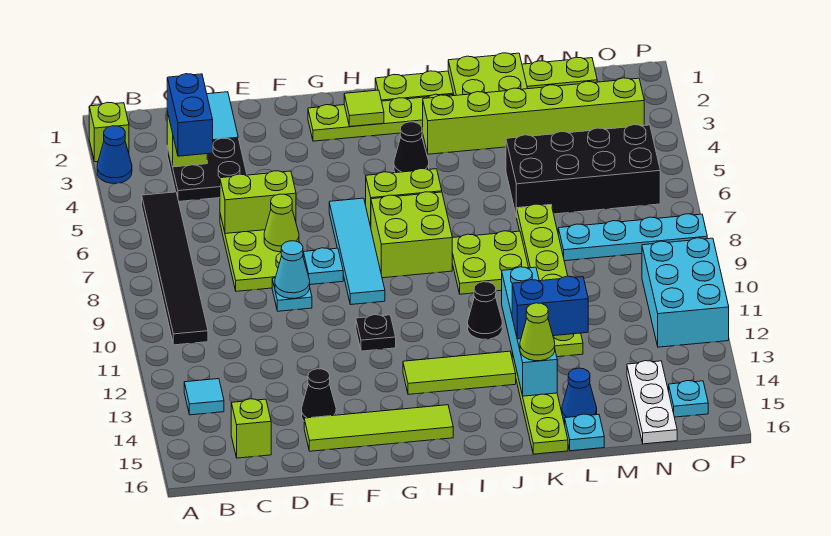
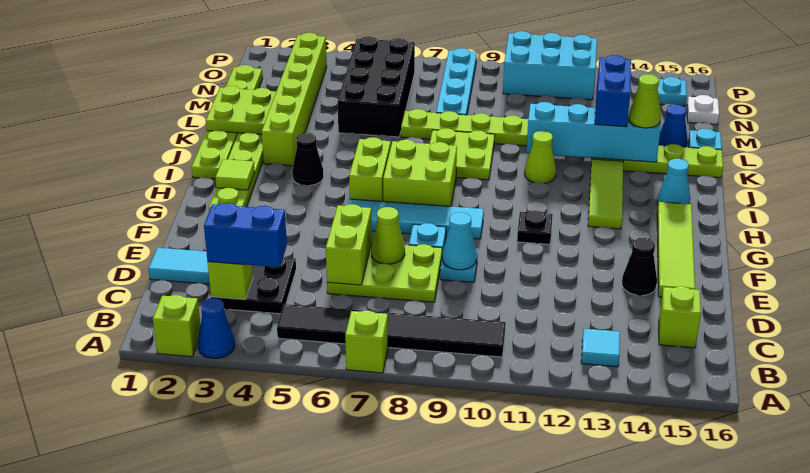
none -> lime brick A7 level 1
none -> cyan cone I15 level 1
black cone J11 level 1 -> lime cone J11 level 1
white plate N14:N16 level 1 -> white plate N16 level 1

